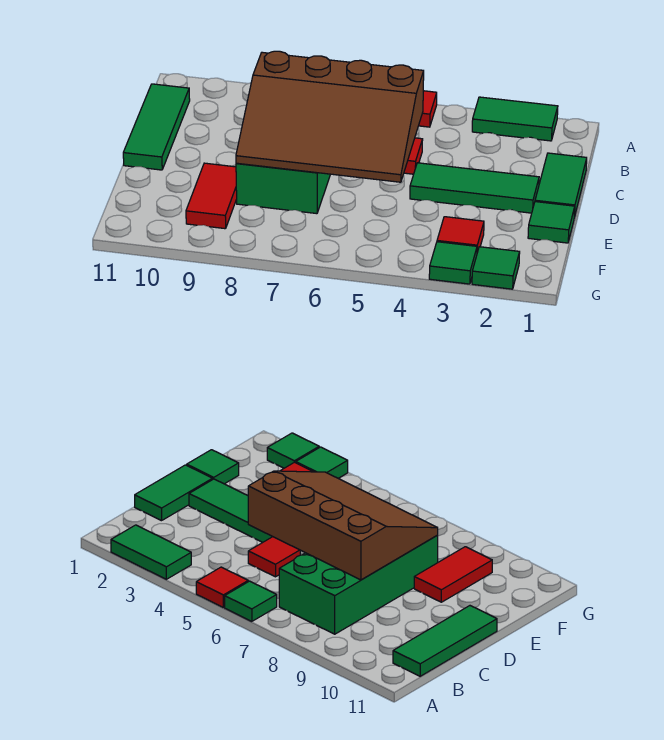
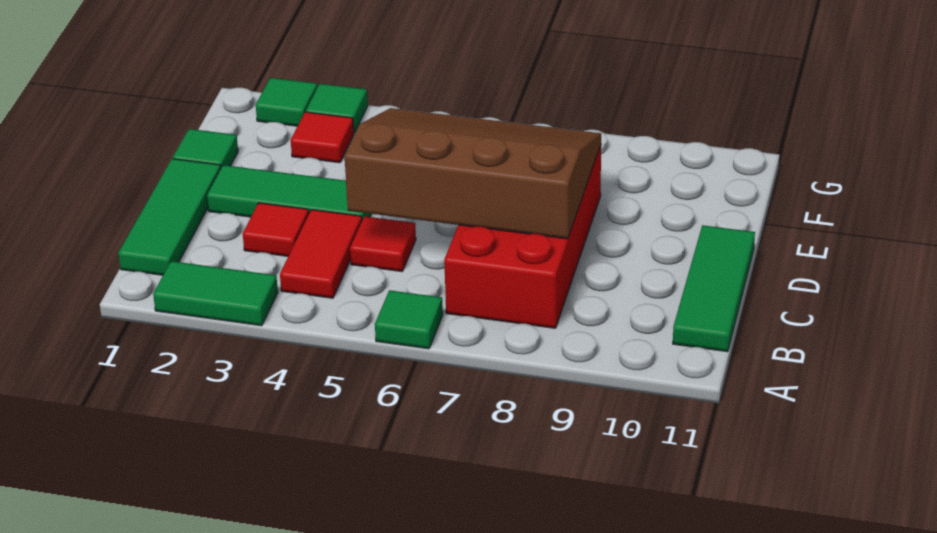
red tile A5 level 1 -> red tile C3 level 1
green brick B7:E8 level 1 -> red brick B7:E8 level 1
green tile C1:D1 level 1 -> green tile B1:D1 level 1
red tile E9:F9 level 1 -> red tile B4:C4 level 1

